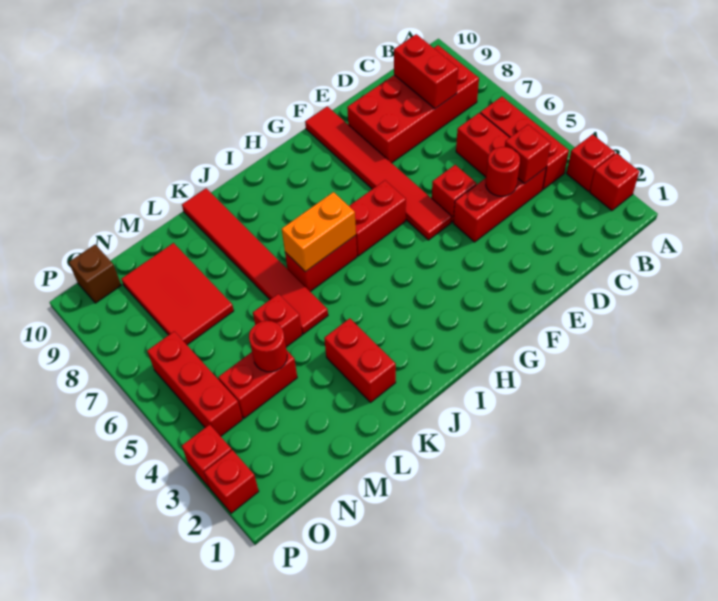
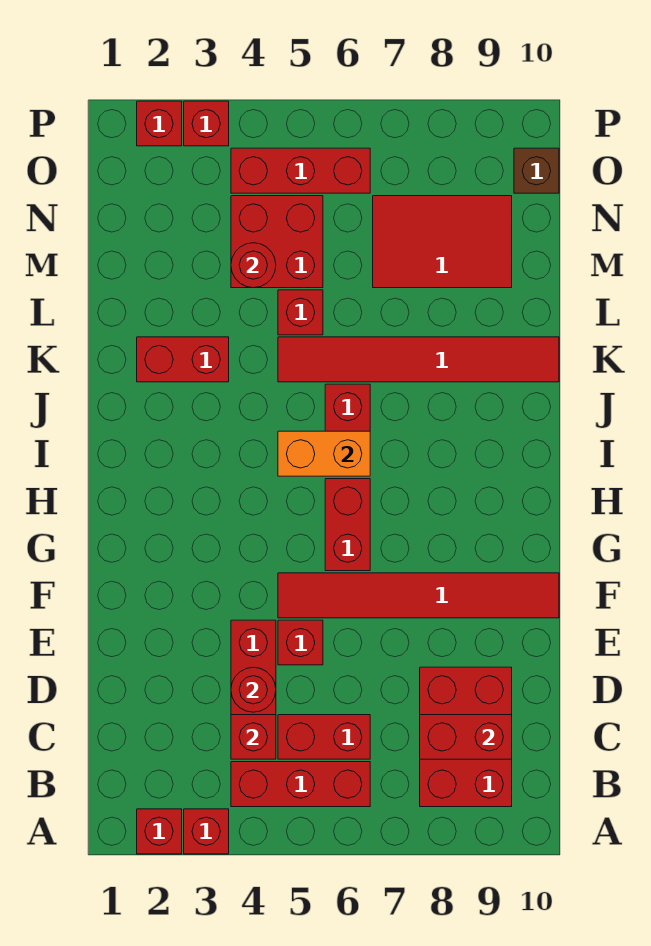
red brick B8:E9 level 1 -> red brick B8:D9 level 1
orange brick I6:J6 level 2 -> orange brick I5:I6 level 2
red brick M4:N4 level 1 -> red brick M4:N5 level 1

